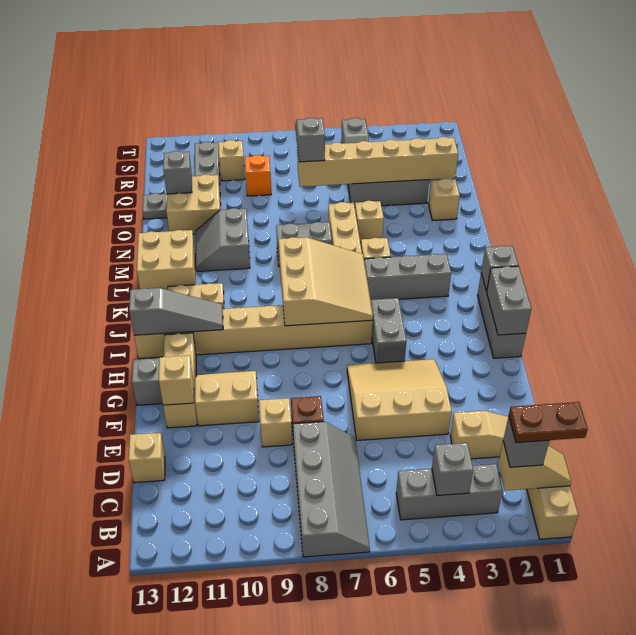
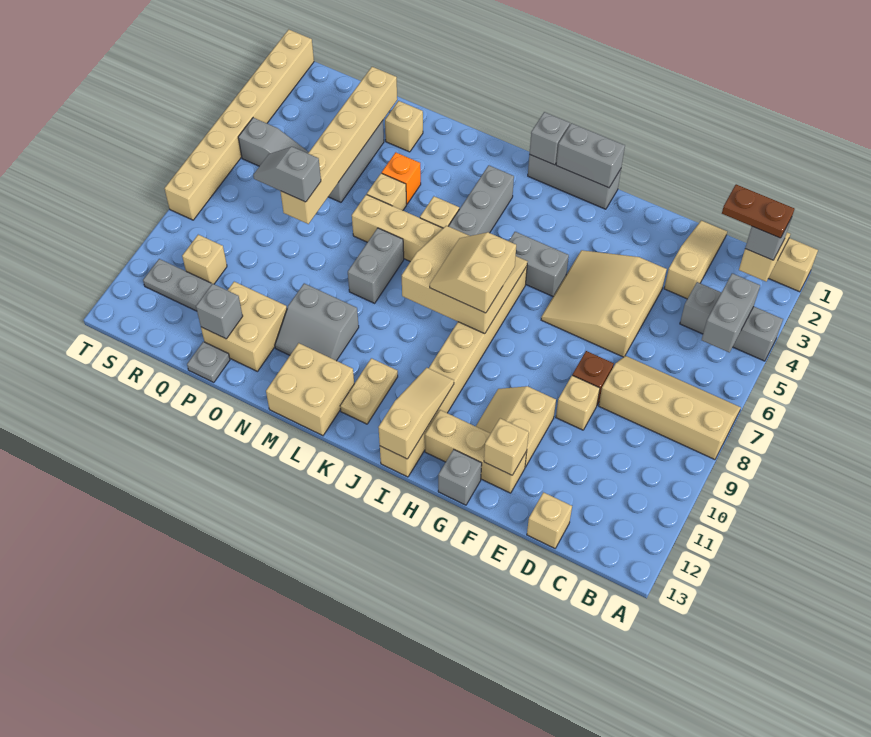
grey slope A7:D8 level 1 top 8 -> tan slope A7:D8 level 1 top 8
brown plate B1:B2 level 4 -> brown plate B2:C2 level 4
grey brick B3:B5 level 1 -> grey brick A4:C4 level 1
grey brick B4 level 2 -> grey brick B4:B5 level 2
none -> tan slope I7:J8 level 3 top I
grey slope I11:I13 level 2 top 13 -> tan slope I11:I13 level 2 top 13
orange brick Q9 level 1 -> orange brick N4 level 1
none -> tan brick T1:T8 level 1

